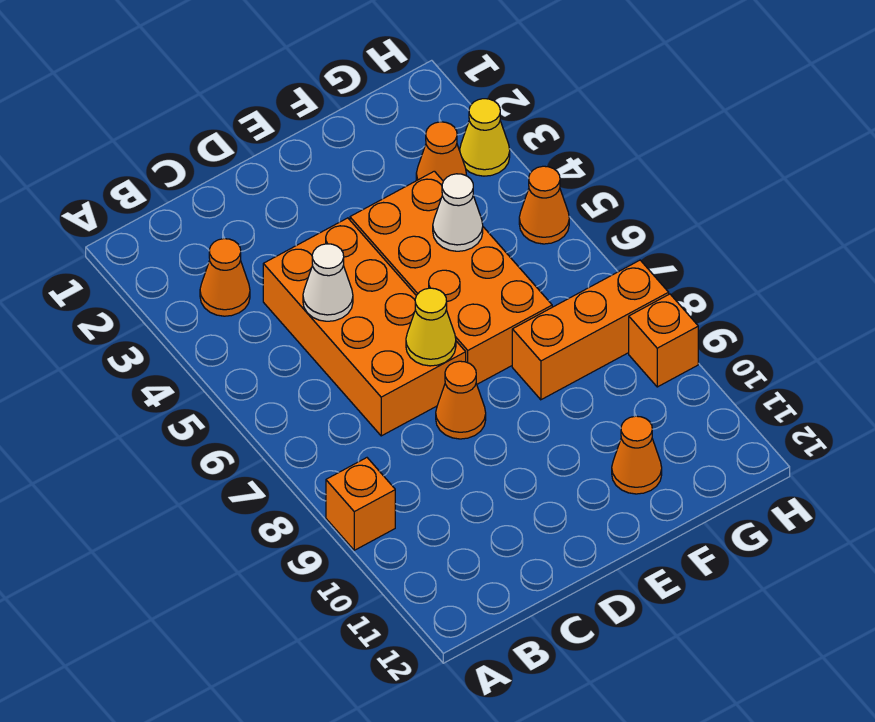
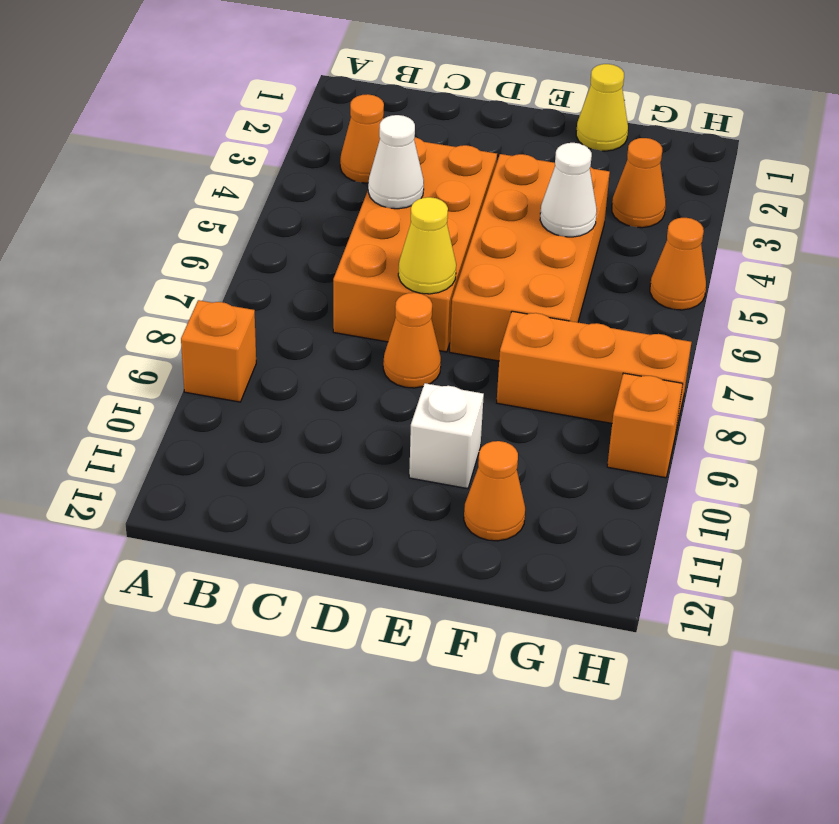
none -> white brick E10 level 1
yellow cone H3 level 1 -> yellow cone F1 level 1

